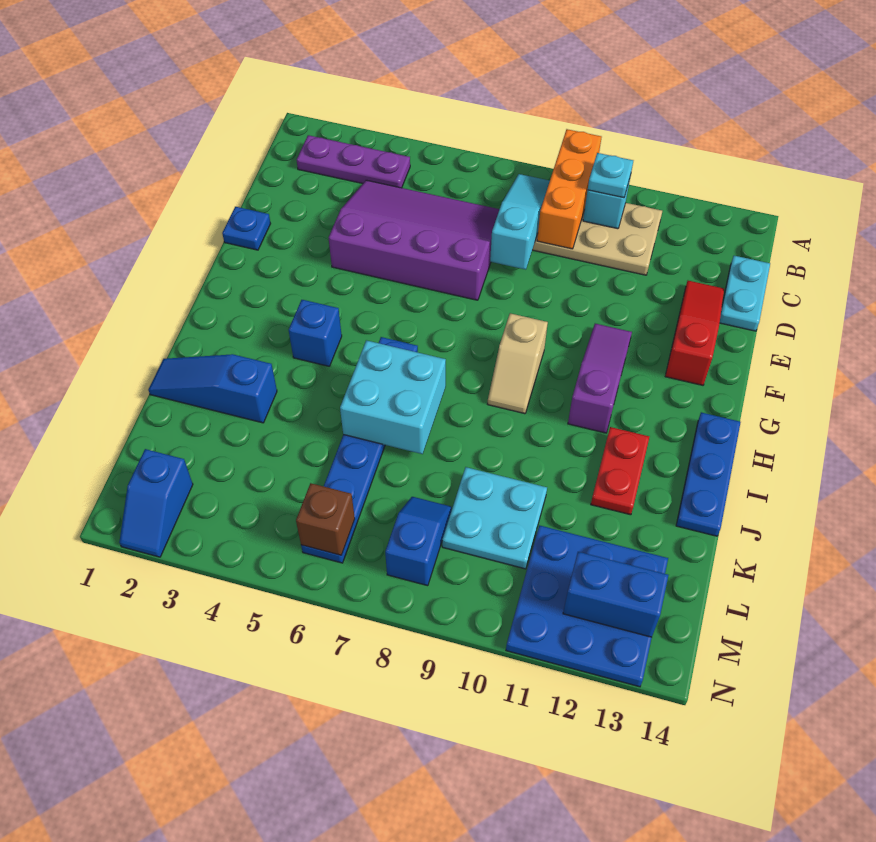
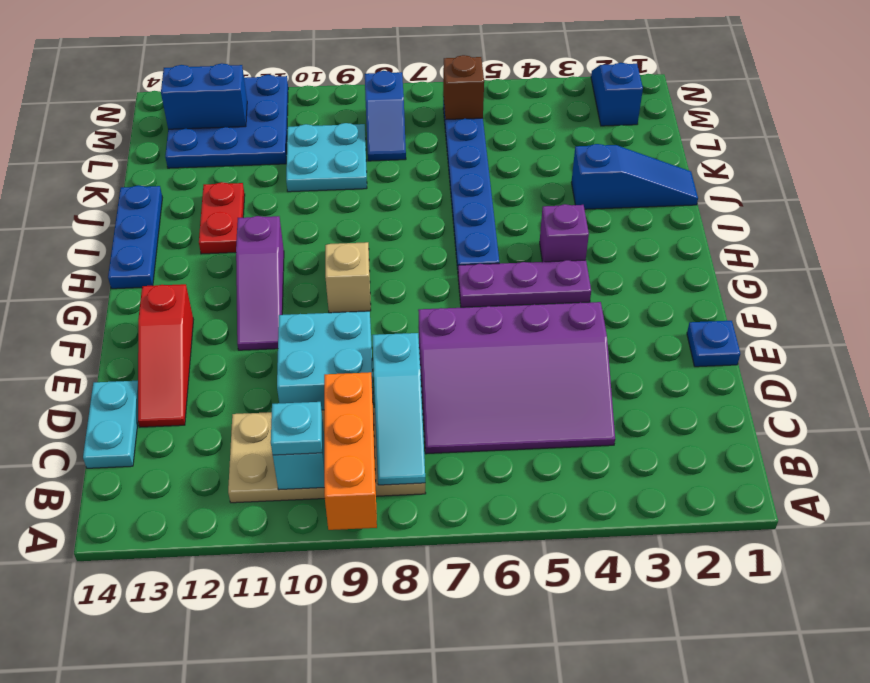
purple plate B2:B4 level 1 -> purple plate G4:G6 level 1
blue brick H4 level 1 -> purple brick H4 level 1
cyan brick I6:J7 level 2 -> cyan brick D9:E10 level 1

